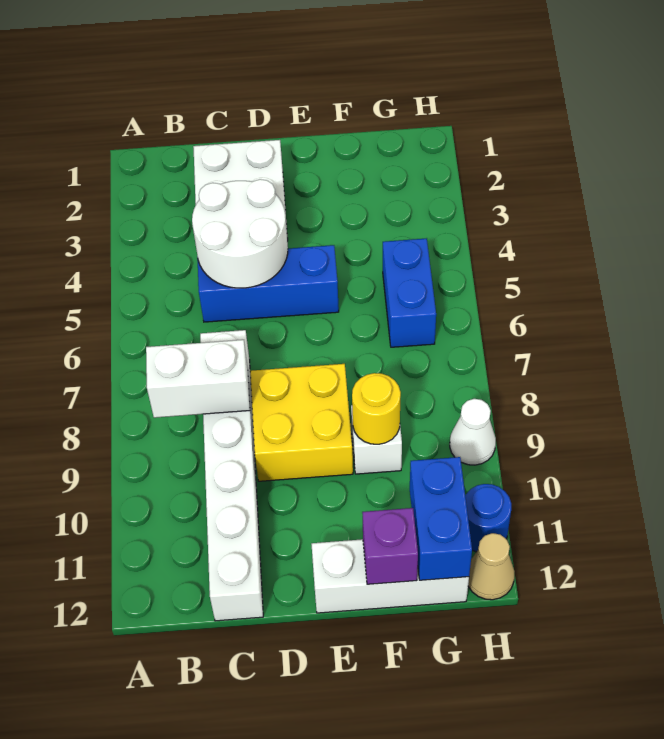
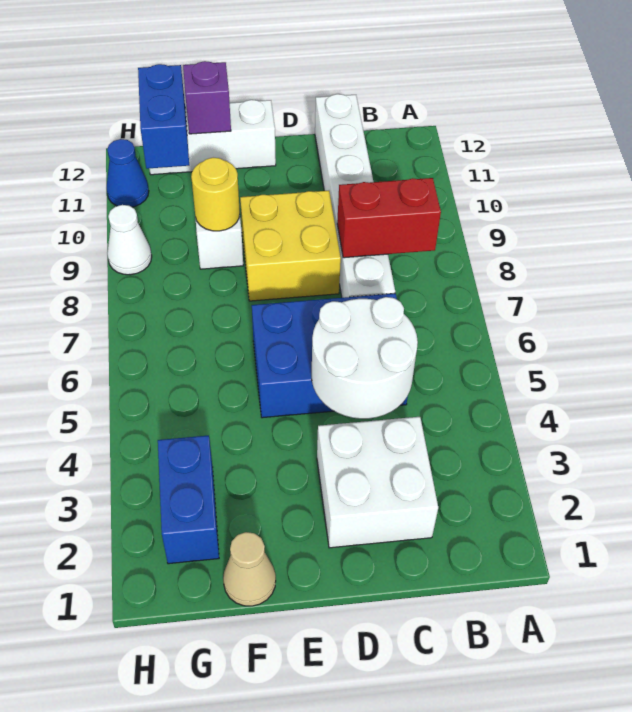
white brick B8:C8 level 2 -> red brick B8:C8 level 2
blue brick C5:E5 level 1 -> blue brick C5:E6 level 1
blue brick G5:G6 level 1 -> blue brick G2:G3 level 1
blue round brick H11 level 1 -> blue cone H11 level 1
tan cone H12 level 1 -> tan cone F1 level 1

